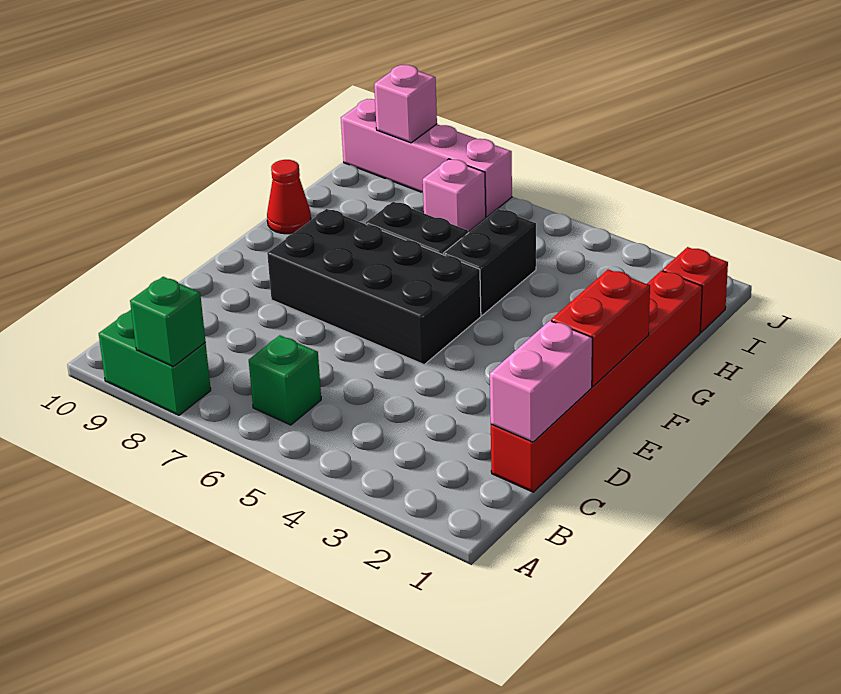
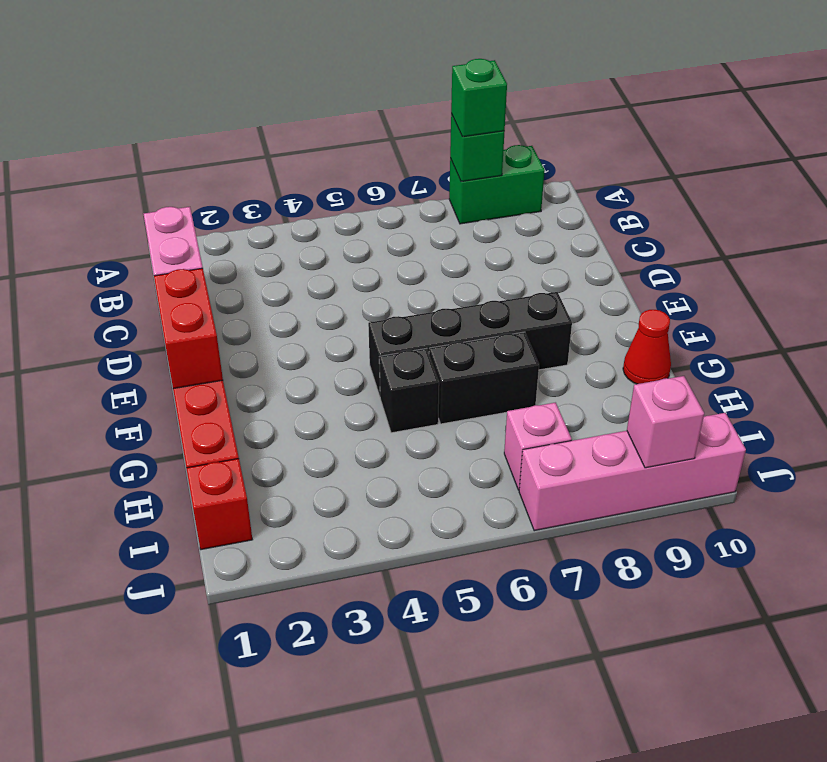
green brick B6 level 1 -> green brick A8 level 3
black brick E5:F8 level 1 -> black brick F5:F8 level 1
black brick G5:H5 level 1 -> black brick G5 level 1

